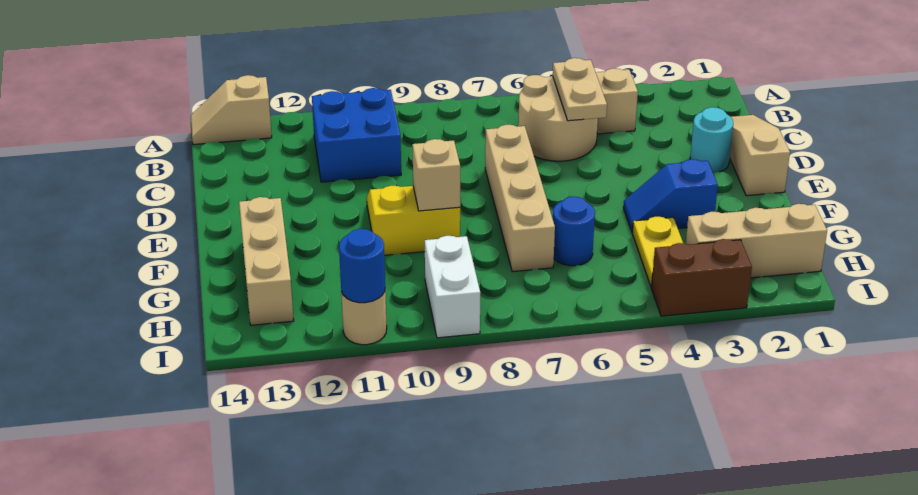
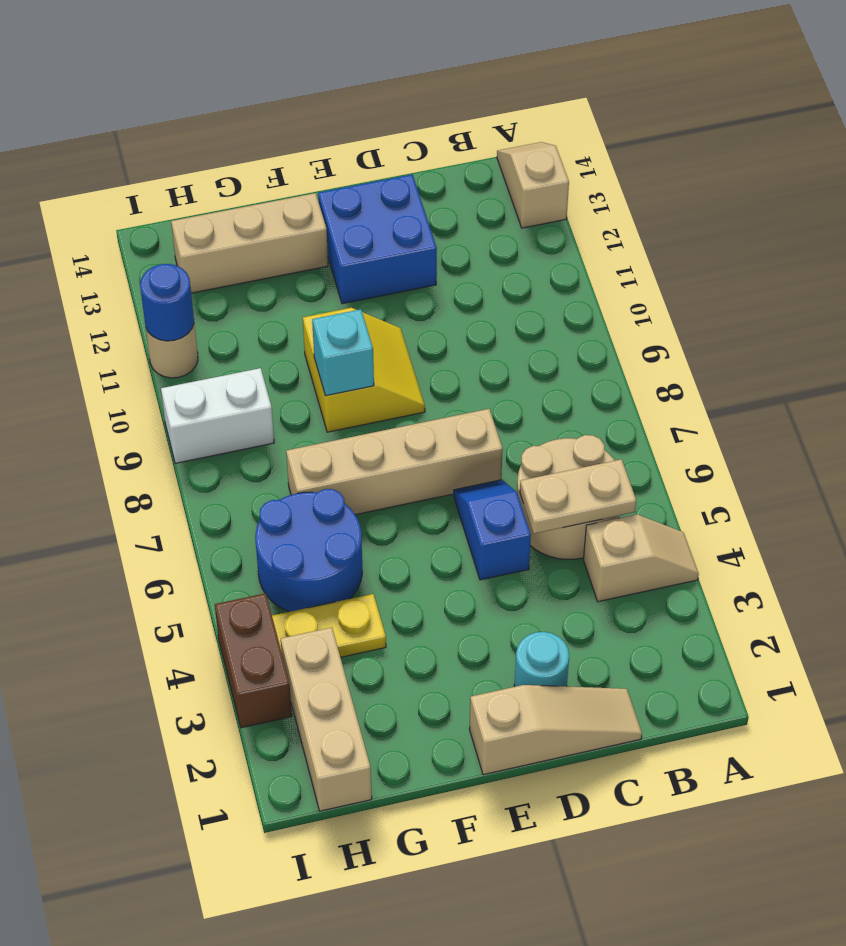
blue brick B10:C11 level 1 -> blue brick D12:E13 level 1
blue slope F3:F4 level 1 top 3 -> blue slope D5:D6 level 1 top 5
tan brick F9 level 2 -> cyan brick F9 level 2
blue round brick G6 level 1 -> blue round brick G5:H6 level 1

